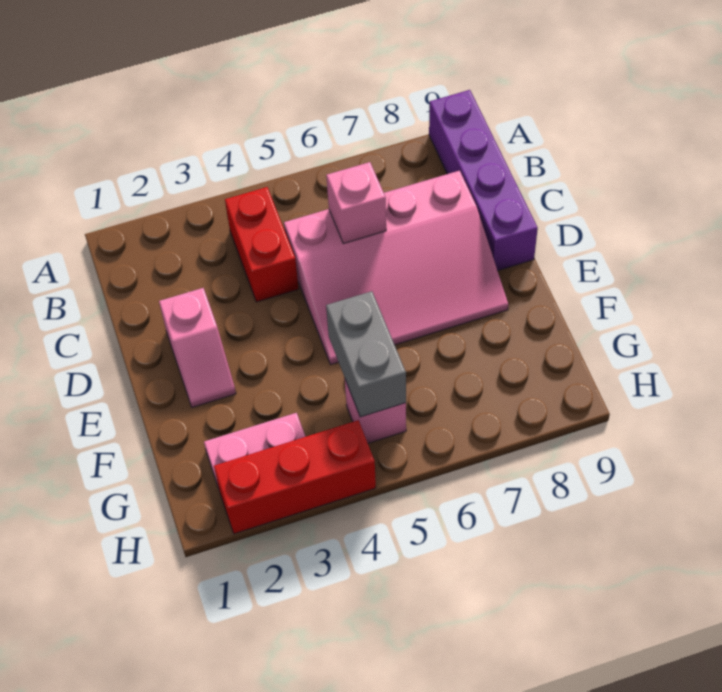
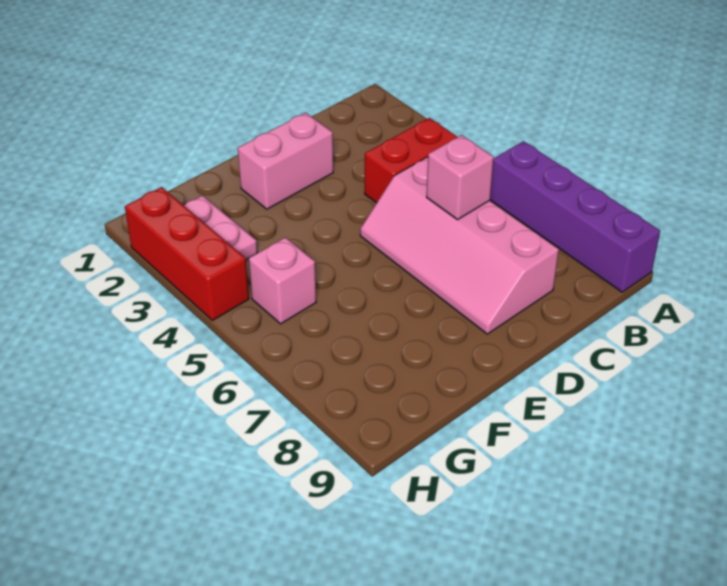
purple brick A9:D9 level 1 -> purple brick A6:A9 level 1
pink slope C5:E8 level 1 top C -> pink slope C5:D8 level 1 top C
pink slope D2:E2 level 1 top D -> pink brick D2:E2 level 1
grey brick F5:G5 level 2 -> none

